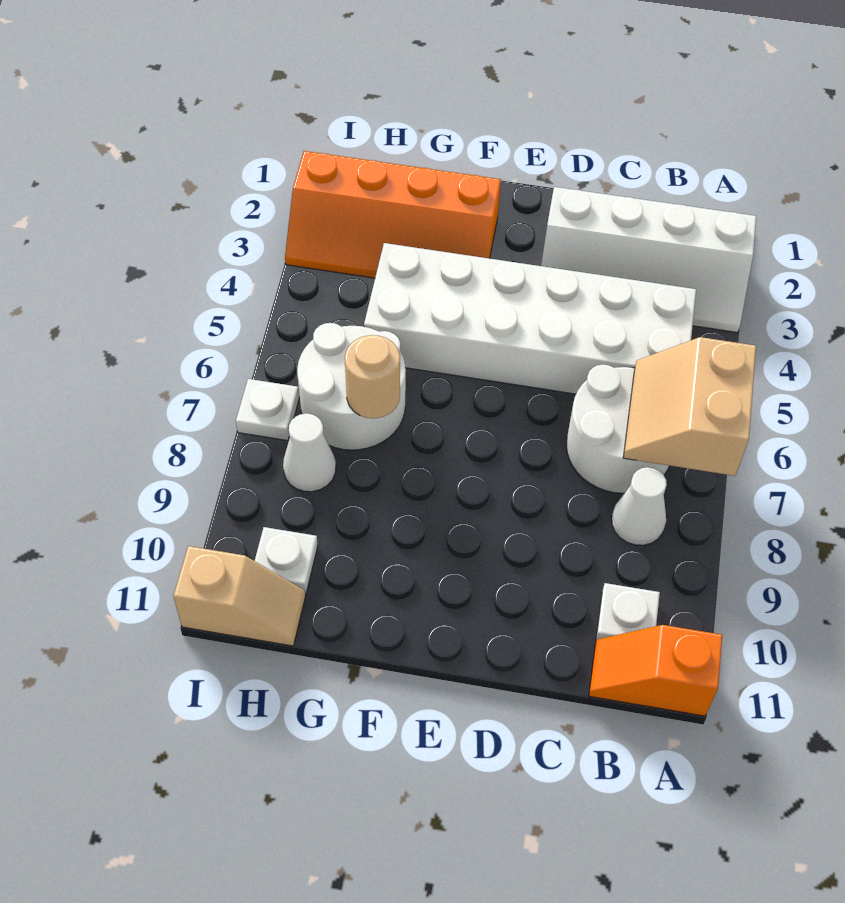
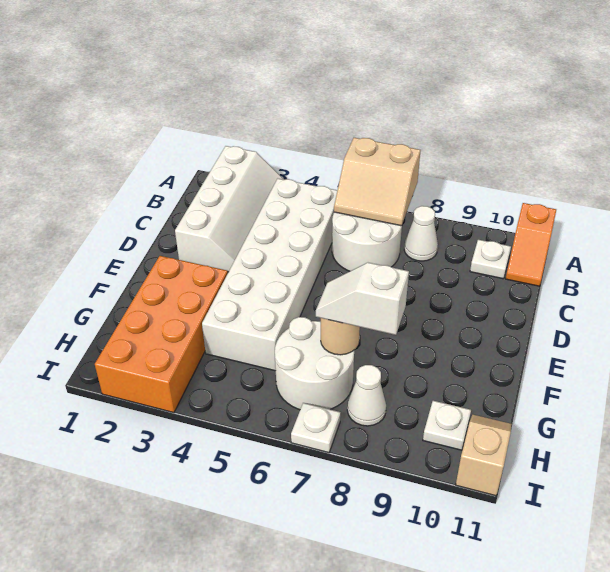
orange slope F2:I3 level 1 top 2 -> orange brick F2:I3 level 1
none -> white slope G7:G8 level 3 top 8

